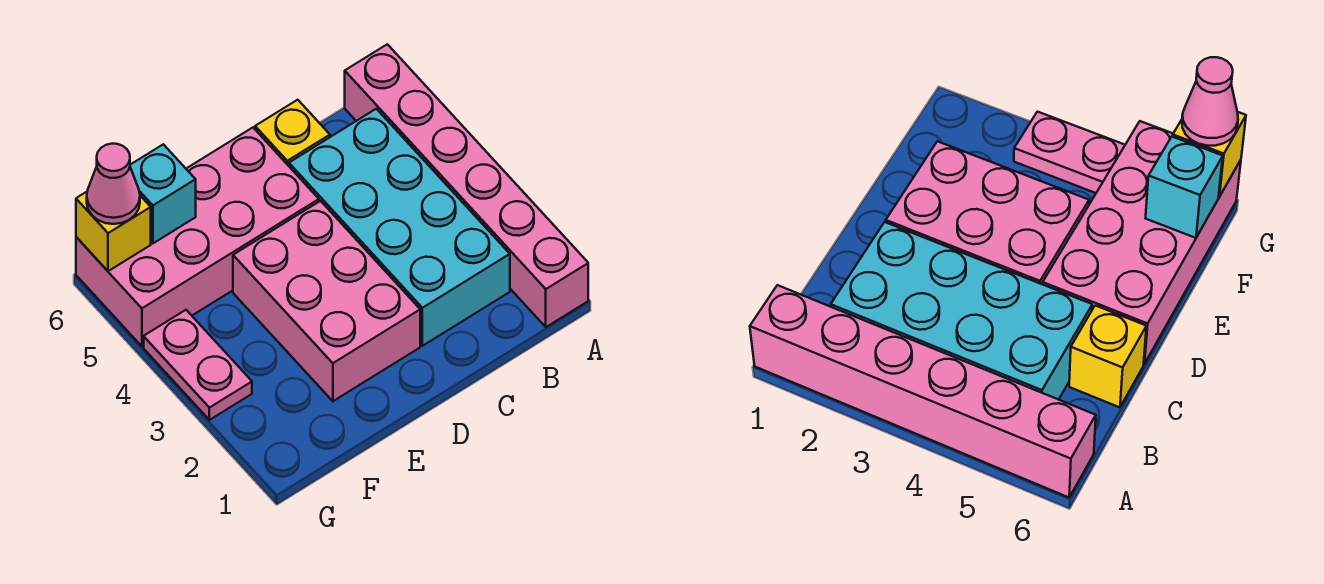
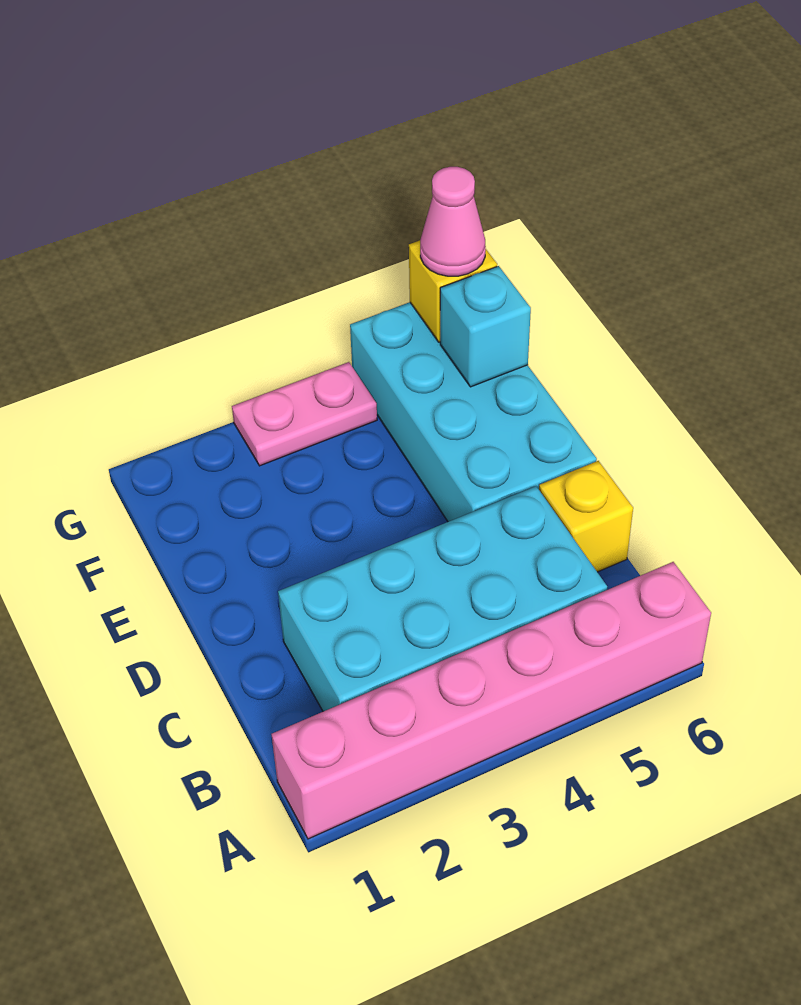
pink brick D2:E4 level 1 -> none
pink brick D5:G6 level 1 -> cyan brick D5:G6 level 1

